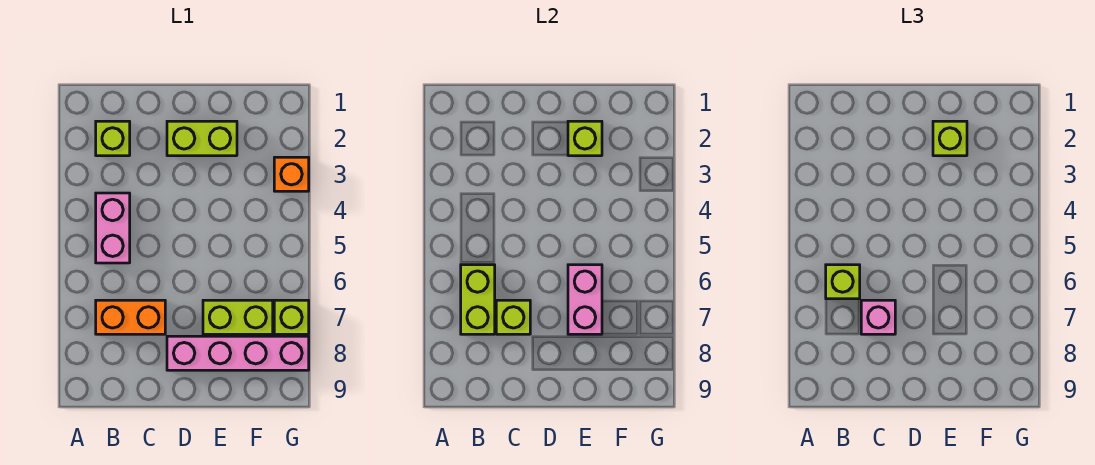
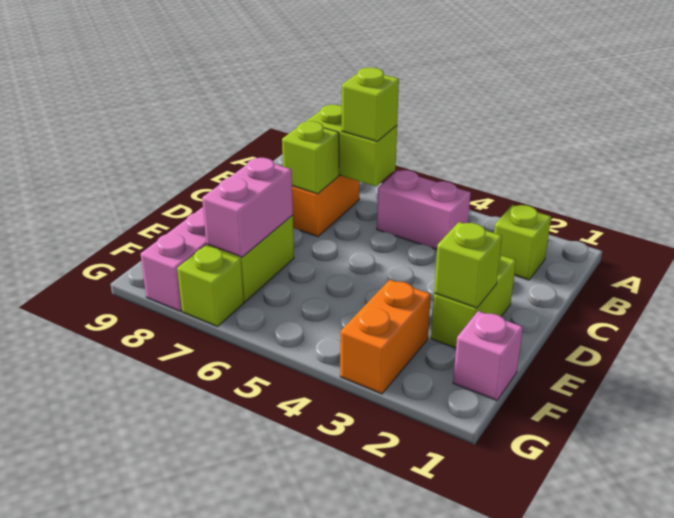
pink brick C7 level 3 -> pink brick F1 level 1
lime brick E2 level 3 -> none
pink brick E6:E7 level 2 -> pink brick E7:F7 level 2
orange brick G3 level 1 -> orange brick F3:G3 level 1

